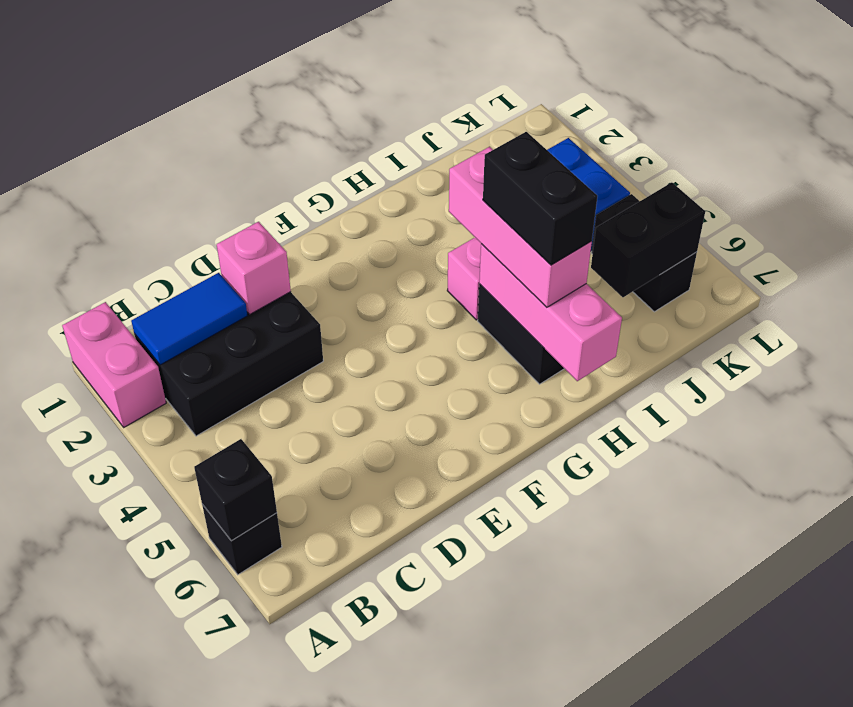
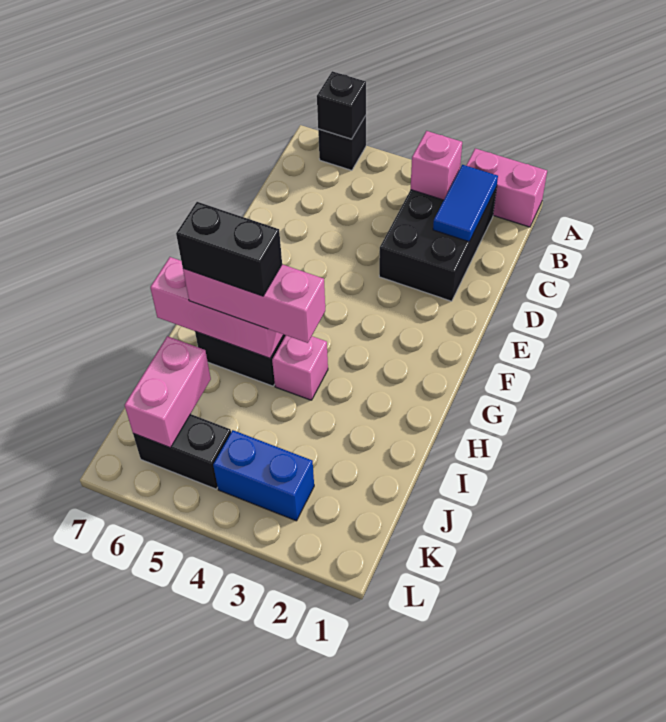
pink brick D2 level 2 -> pink brick B3 level 2
black brick J6:K6 level 2 -> pink brick J6:K6 level 2

